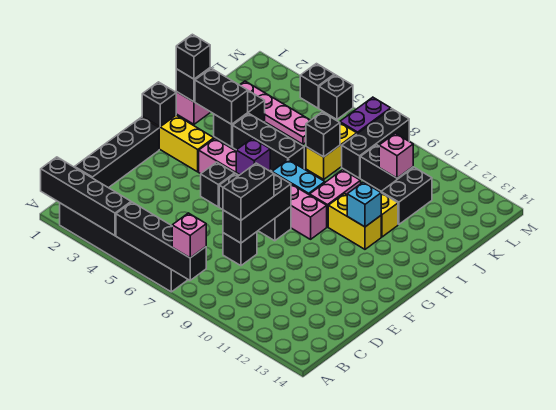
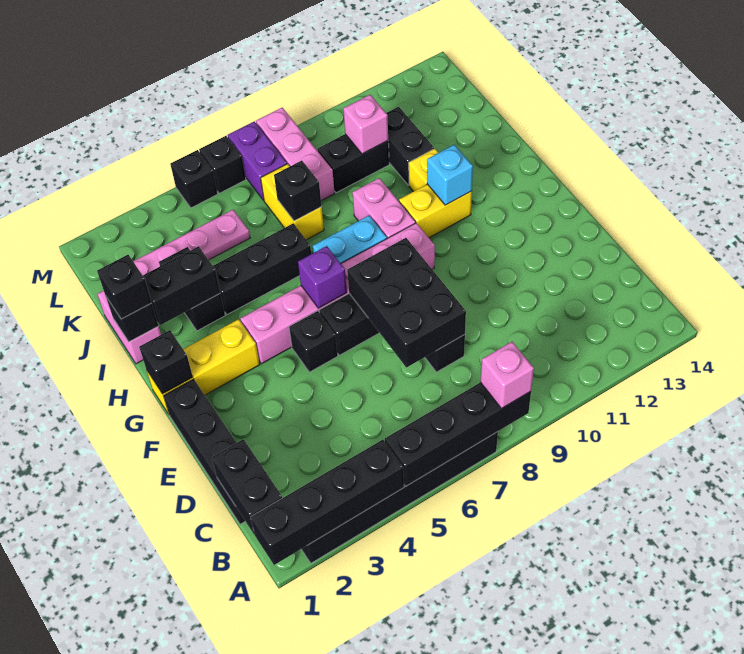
black brick D8:F8 level 2 -> black brick D7:F8 level 2
black brick D8:E8 level 3 -> black brick B1:C1 level 2
black brick K8:M8 level 1 -> pink brick K8:M8 level 1
black brick M4 level 1 -> black brick M6 level 1

